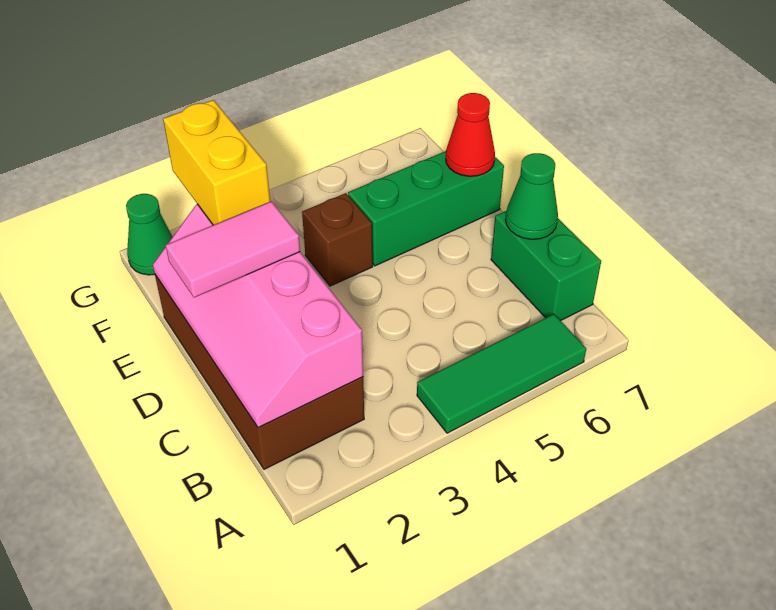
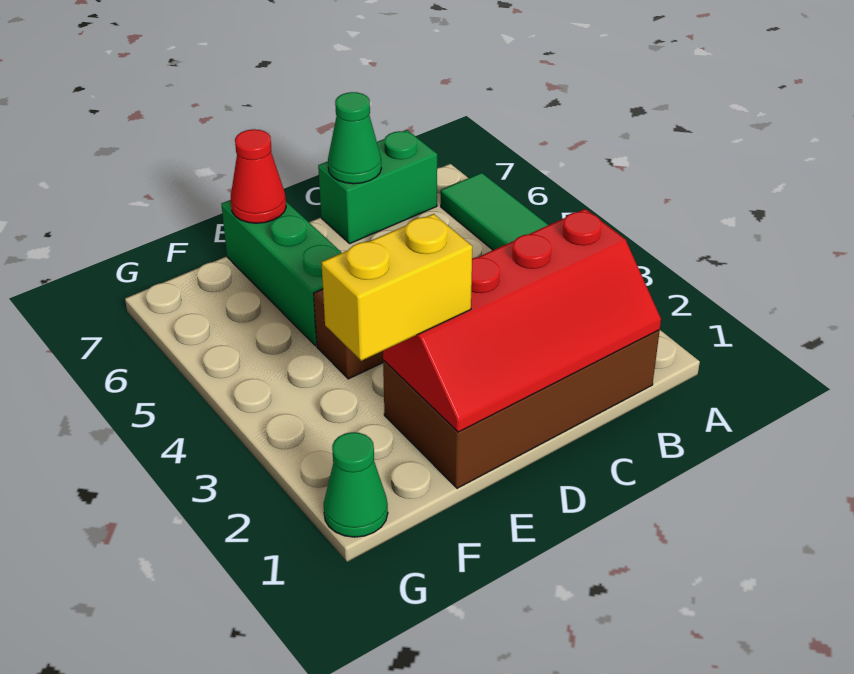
pink slope B1:E2 level 2 top 2 -> red slope B1:E2 level 2 top 2
pink tile D1:D2 level 3 -> none

